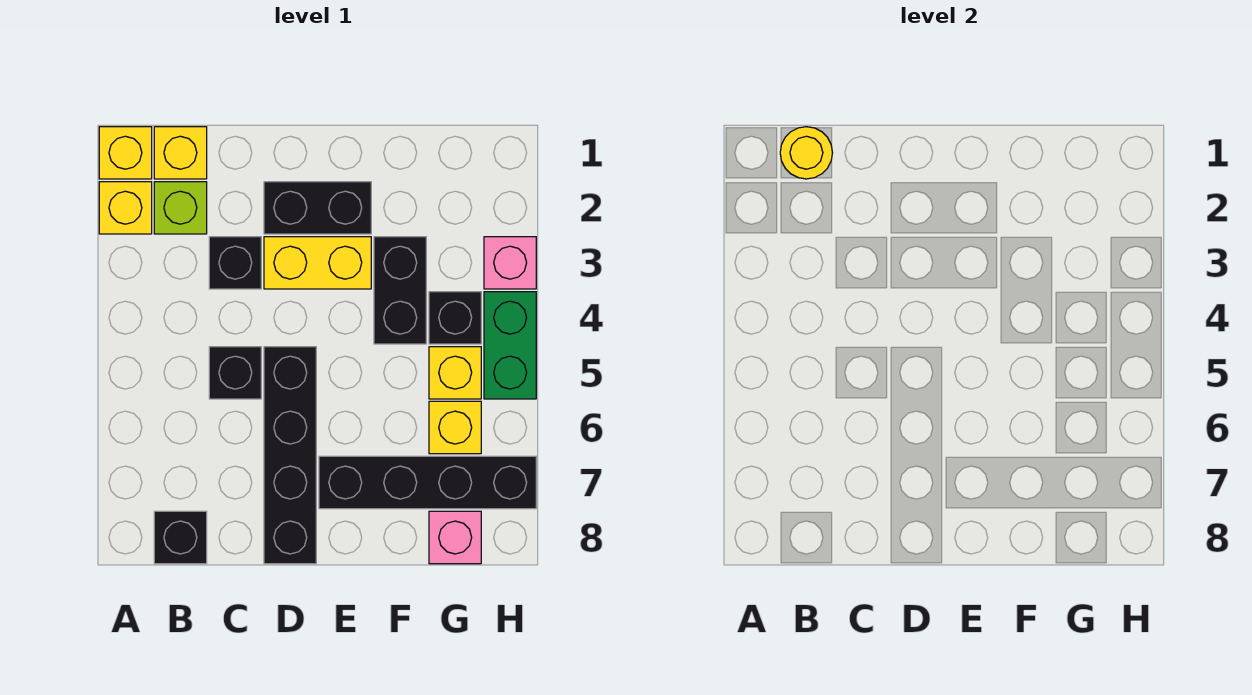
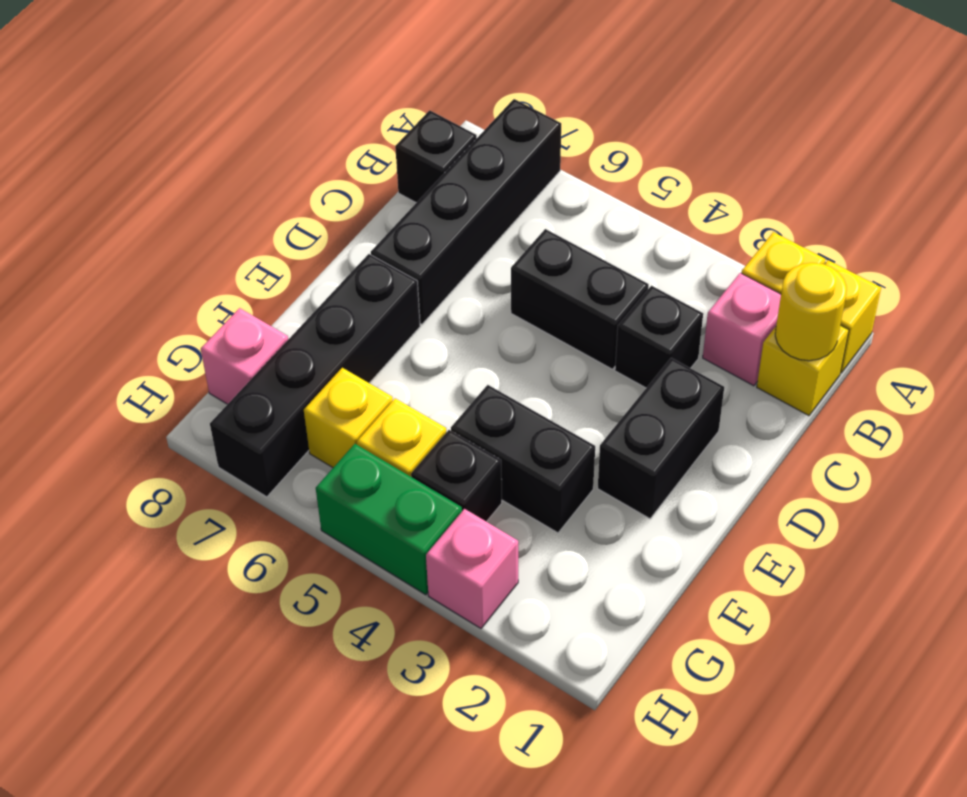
lime brick B2 level 1 -> pink brick B2 level 1
black brick C5 level 1 -> black brick C4:C5 level 1
yellow brick D3:E3 level 1 -> none
black brick D5:D8 level 1 -> black brick A7:D7 level 1

